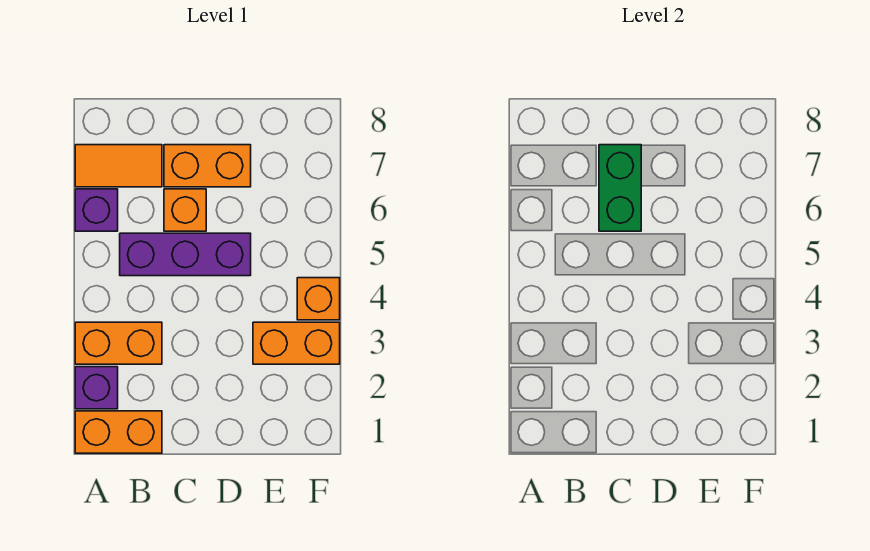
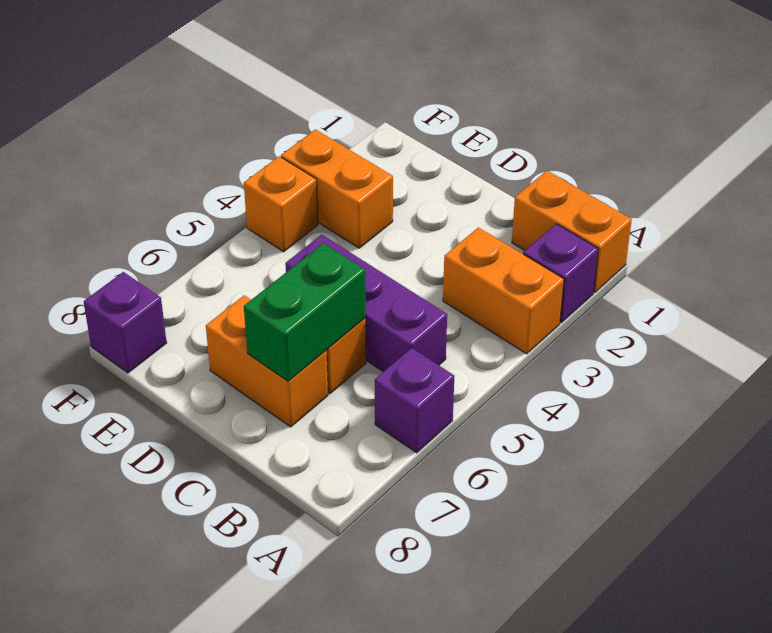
orange tile A7:B7 level 1 -> none
none -> purple brick F8 level 1

